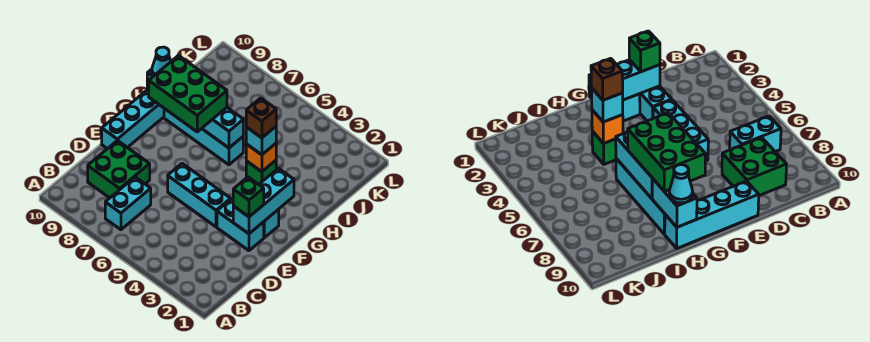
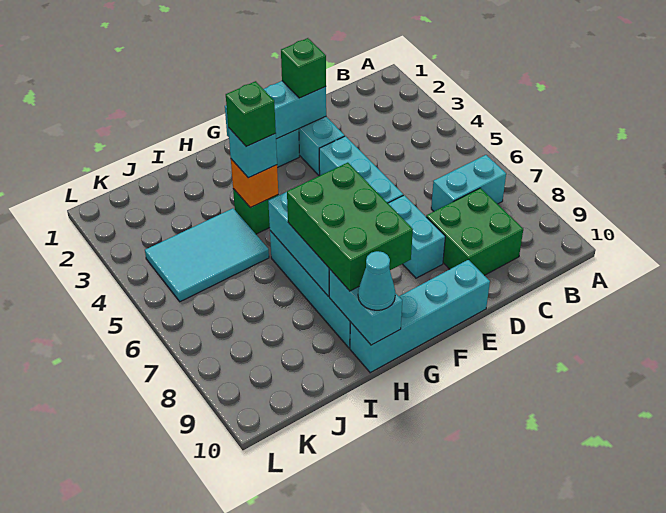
none -> cyan brick E7:E8 level 1
brown brick H4 level 4 -> green brick H4 level 4
none -> cyan tile I4:K5 level 1

